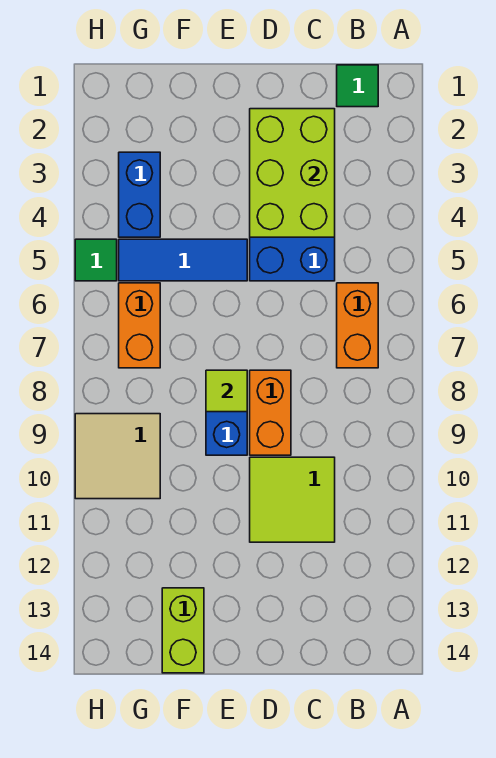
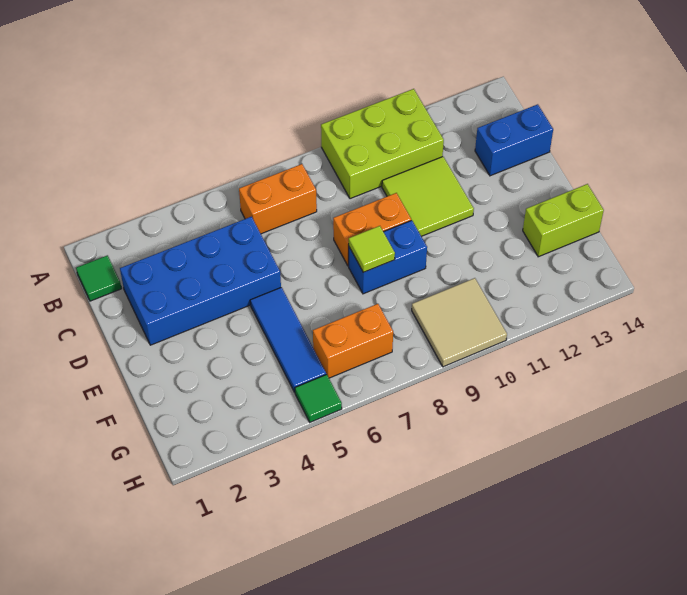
lime brick C2:D4 level 2 -> lime brick A9:B11 level 1
blue brick G3:G4 level 1 -> blue brick C13:C14 level 1

